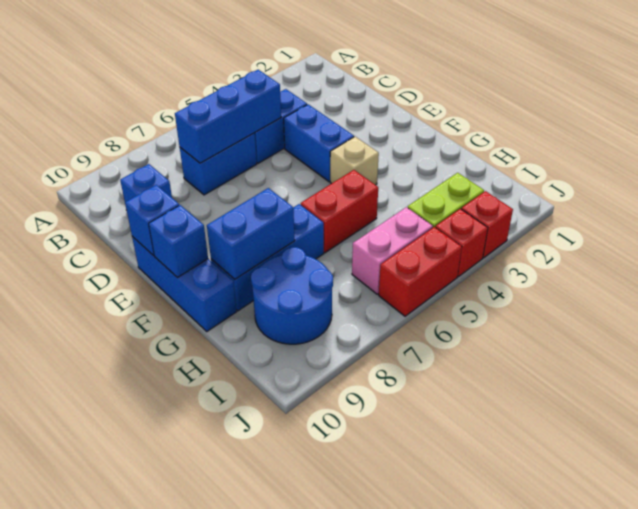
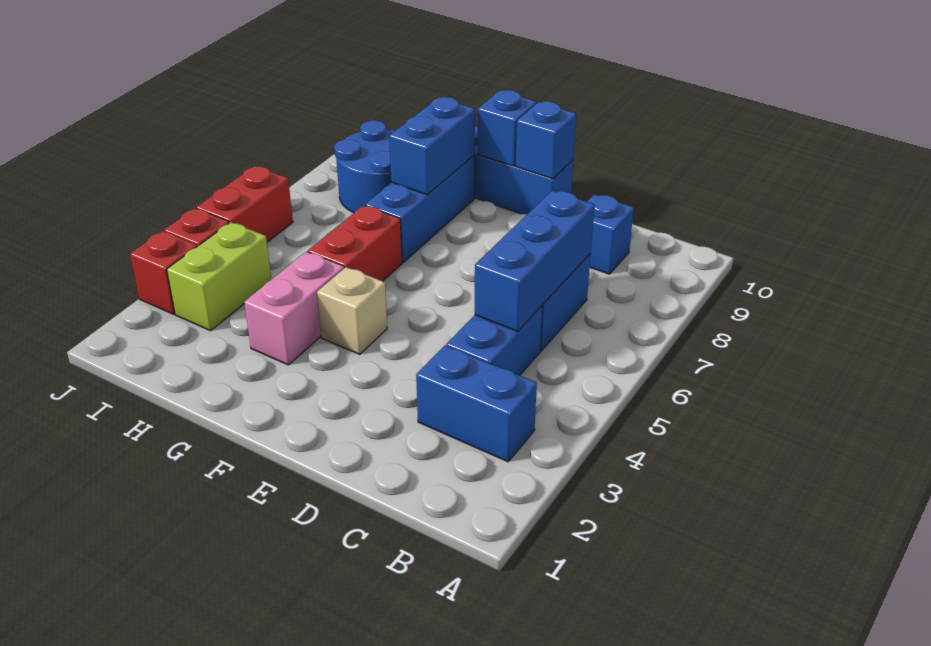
blue brick D4:E4 level 1 -> blue brick B3:C3 level 1
pink brick I5:I6 level 1 -> pink brick G3:G4 level 1

